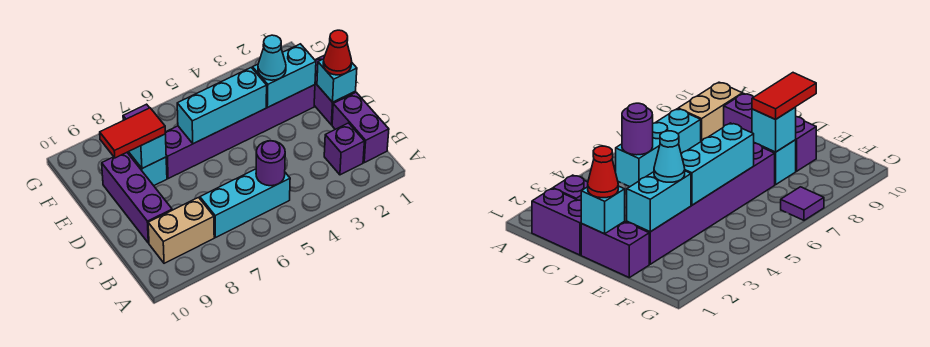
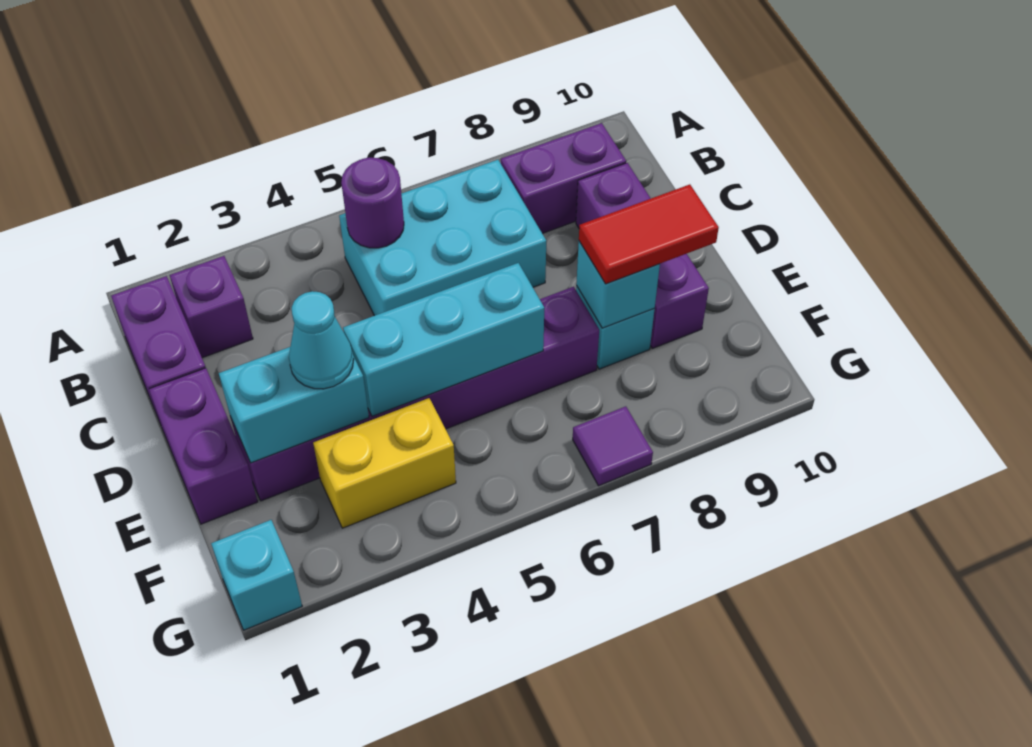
cyan brick B5:B7 level 1 -> cyan brick B5:C7 level 1
tan brick B8:B9 level 1 -> purple brick B8:B9 level 1
cyan brick D1 level 2 -> cyan brick G1 level 1
red cone D1 level 3 -> none
none -> yellow brick F3:F4 level 1

